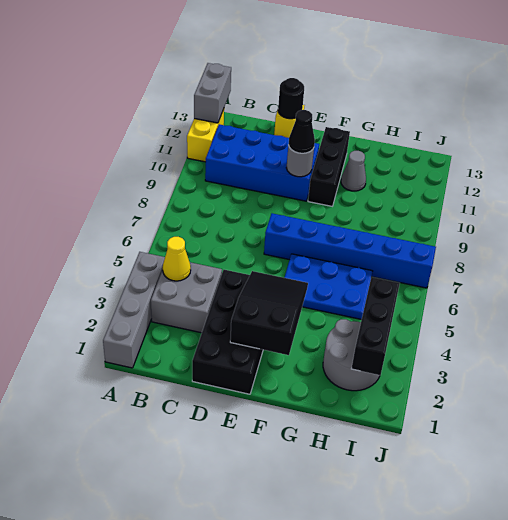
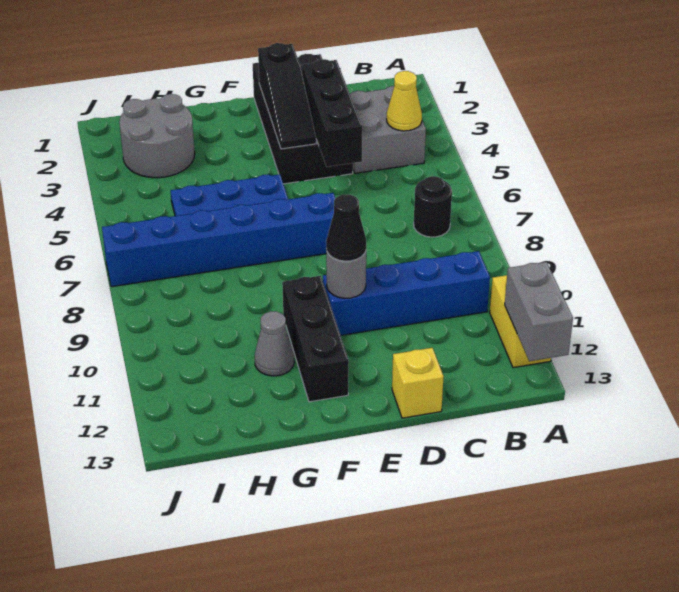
grey brick A1:A4 level 1 -> none
blue brick B10:E11 level 1 -> blue brick B10:E10 level 1
black round brick D13 level 2 -> black round brick B7 level 1
black slope E2:F4 level 2 top 2 -> black slope E2:E4 level 2 top 2
black brick I2:I4 level 2 -> black brick D3:D5 level 2

